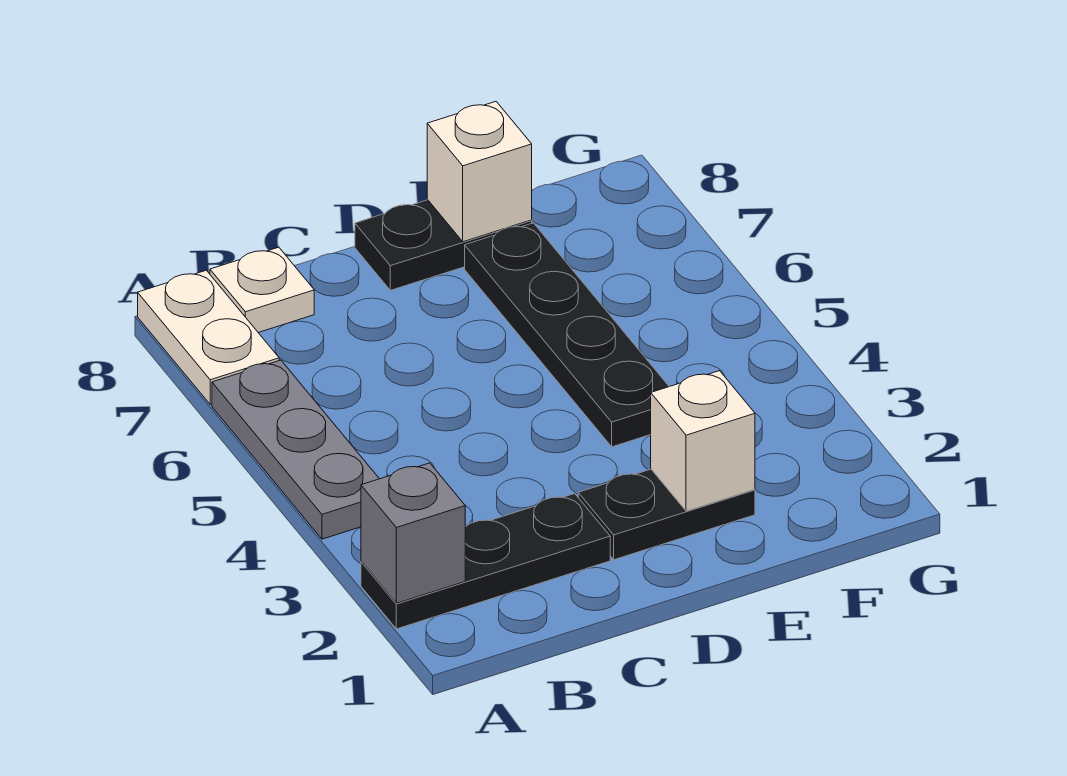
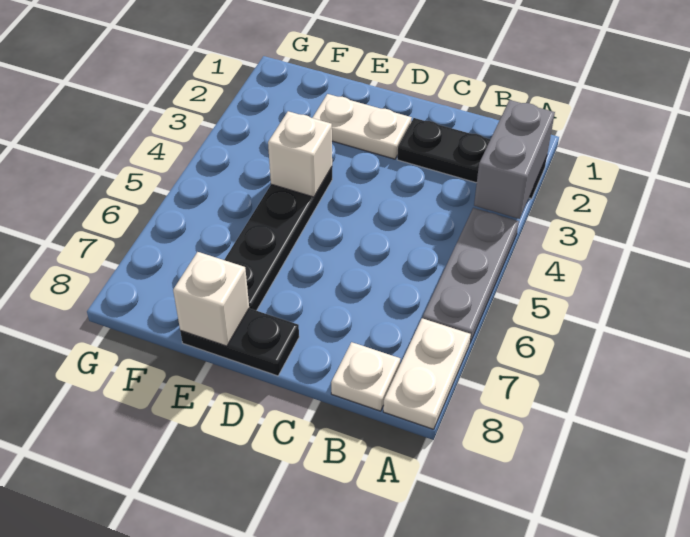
grey brick A2 level 2 -> grey brick A2:A3 level 2
black plate D2:E2 level 1 -> white plate D2:E2 level 1
white brick E2 level 2 -> white brick E4 level 2

